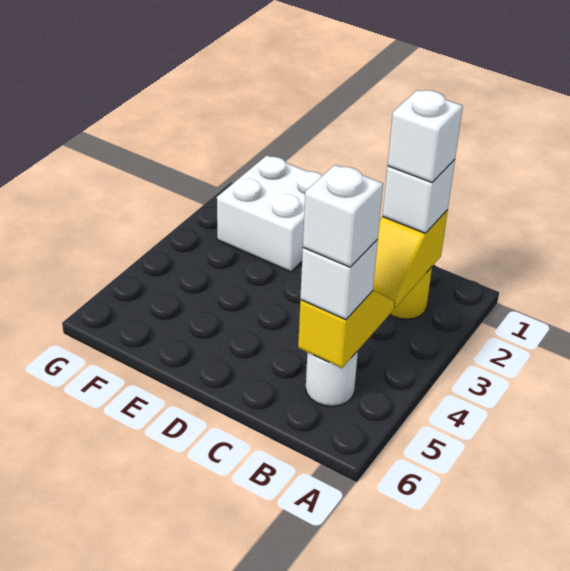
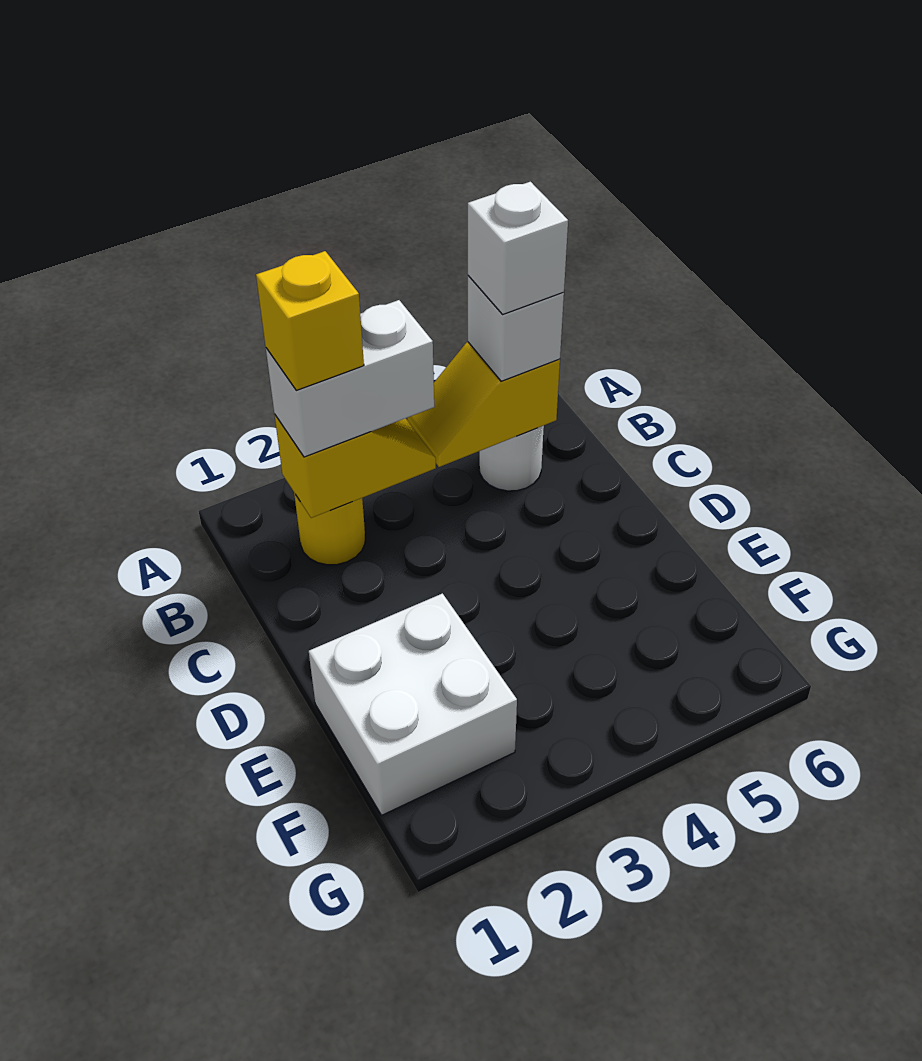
white brick B2 level 3 -> white brick B2:B3 level 3
white brick B2 level 4 -> yellow brick B2 level 4

